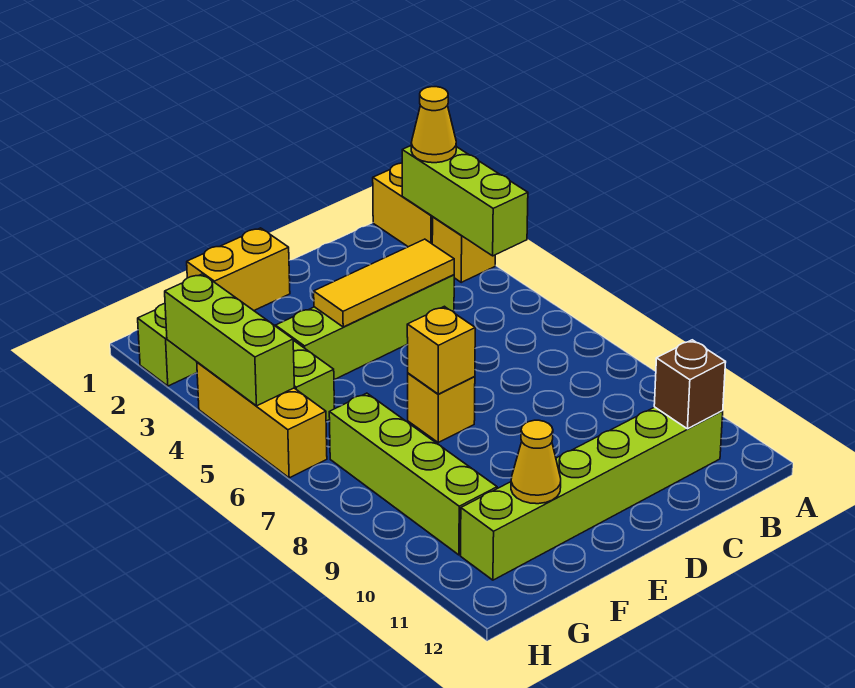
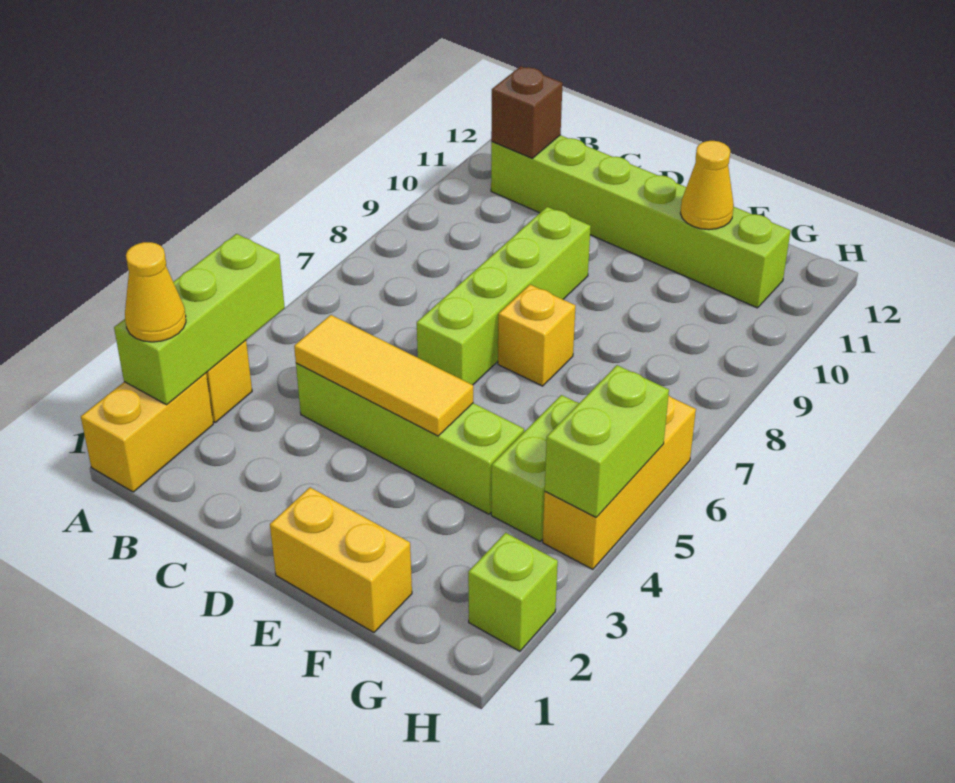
yellow brick E7 level 2 -> none
lime brick G7:G10 level 1 -> lime brick D6:D9 level 1
lime brick H3:H5 level 2 -> lime brick H4:H5 level 2

